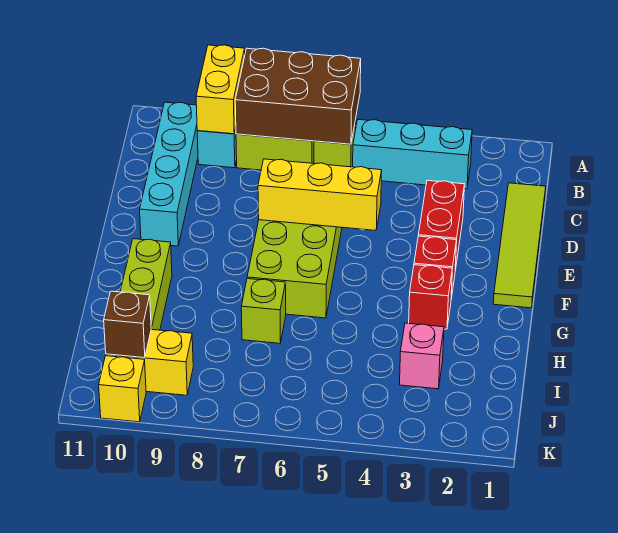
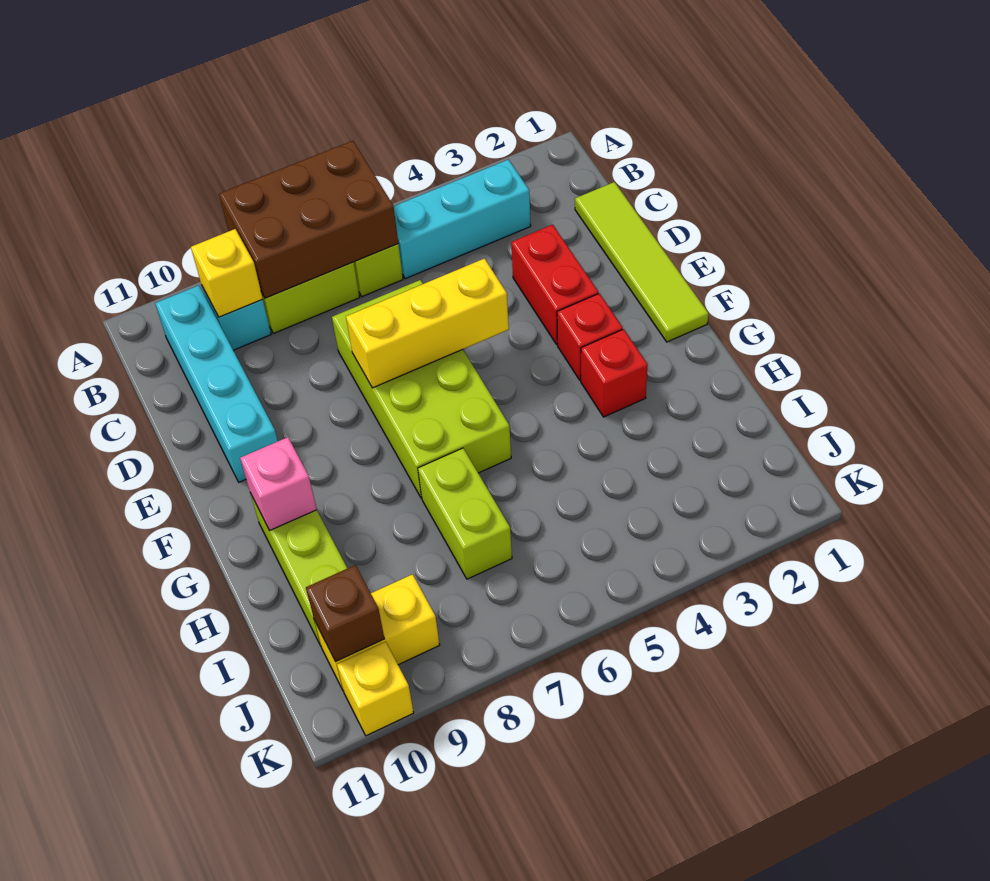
yellow brick A9:B9 level 2 -> yellow brick B9 level 2
lime brick H7 level 1 -> lime brick H7:I7 level 1
pink brick I3 level 1 -> pink brick G10 level 2

